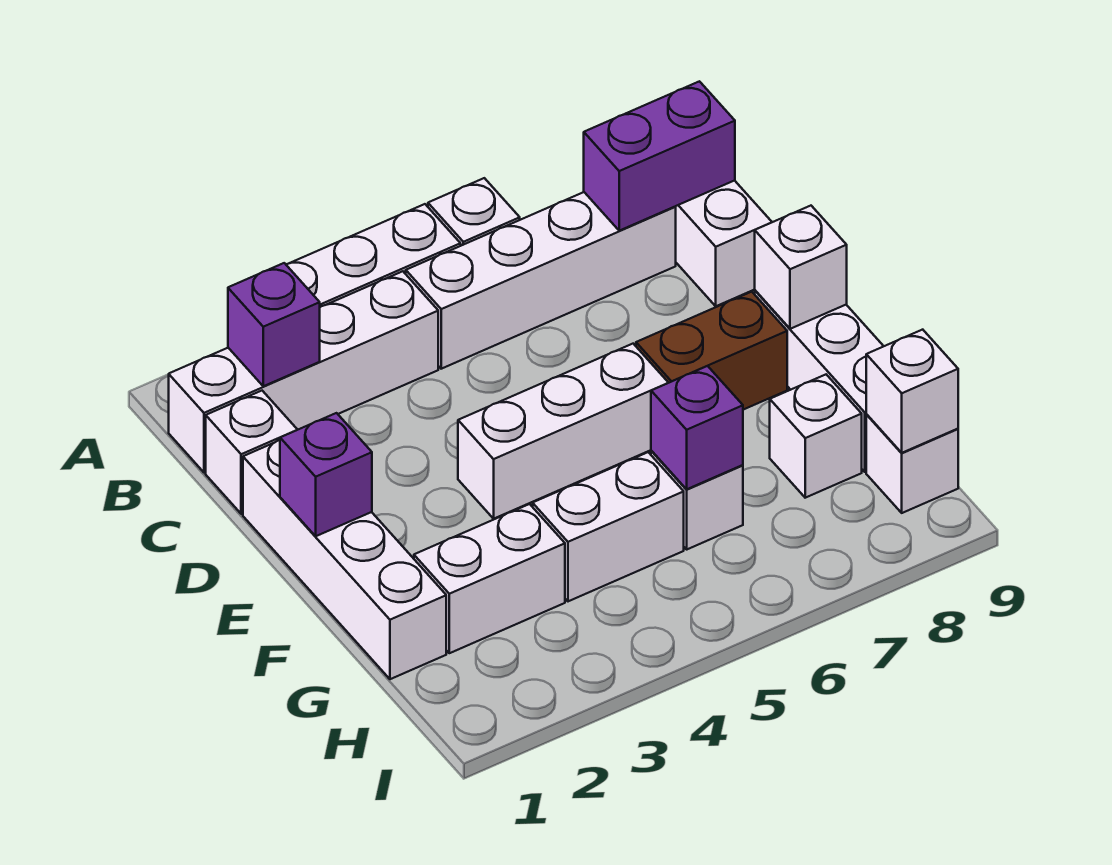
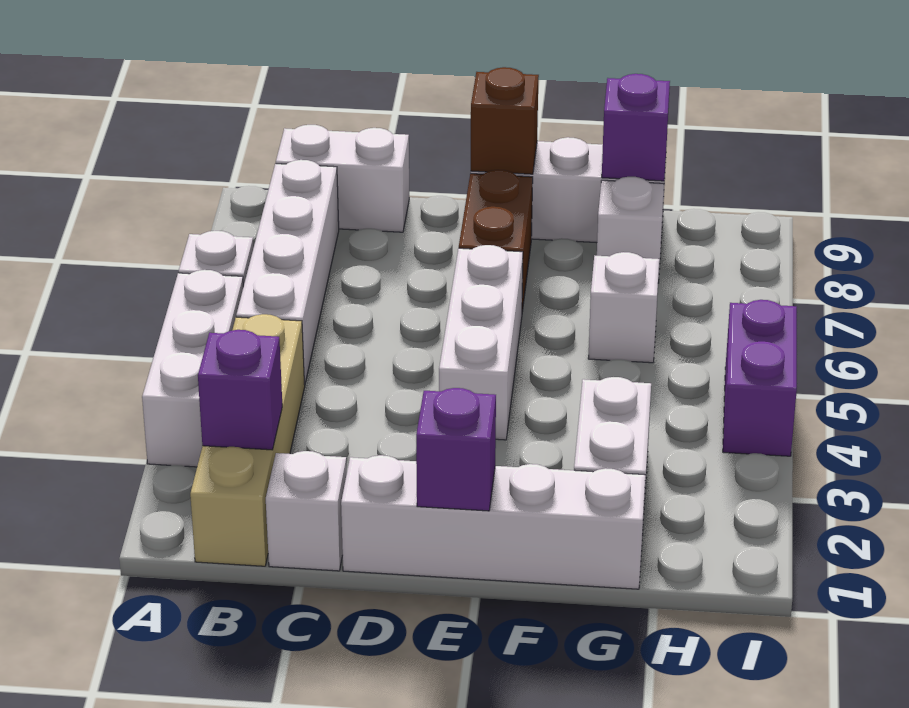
white brick B1:B4 level 1 -> tan brick B1:B4 level 1
purple brick B8:B9 level 2 -> purple brick I4:I5 level 1
white brick E9 level 2 -> brown brick E9 level 2
white brick G4:G5 level 1 -> none
purple brick G6 level 2 -> purple brick G9 level 2
white brick H9 level 1 -> none
white brick H9 level 2 -> none

